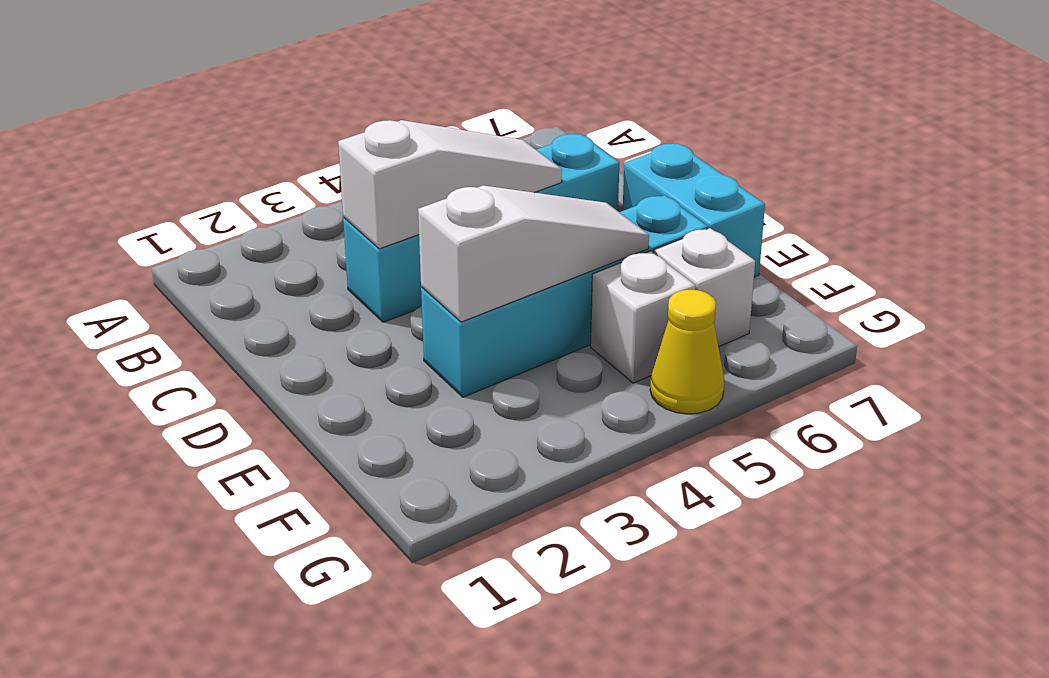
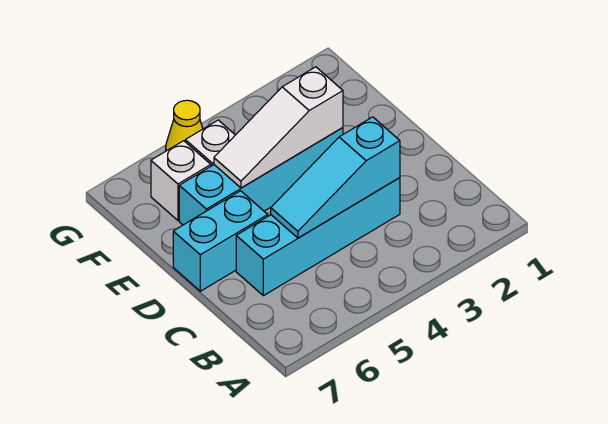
white slope C3:C5 level 2 top 3 -> cyan slope C3:C5 level 2 top 3
cyan brick D7:E7 level 1 -> cyan brick D6:D7 level 1

